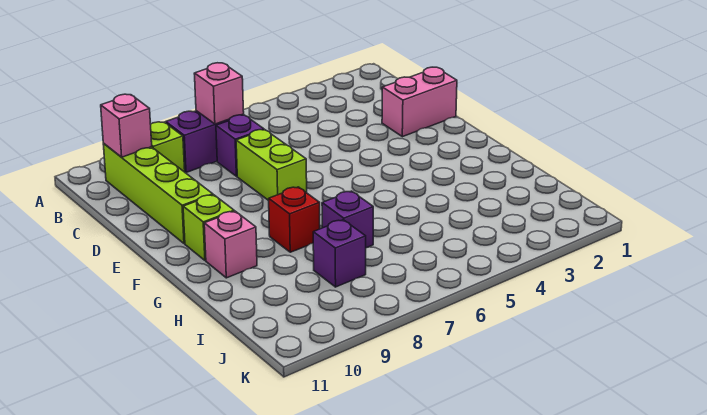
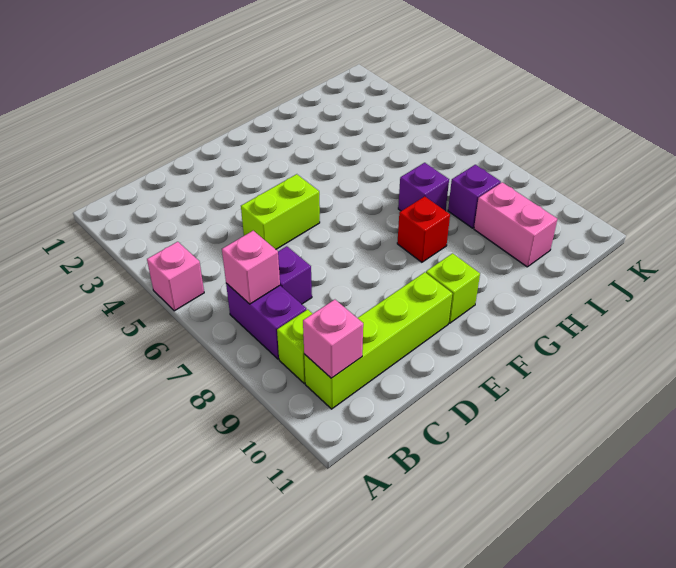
pink brick D1:D2 level 1 -> pink brick I9:I10 level 1
lime brick D7:E7 level 1 -> lime brick D5:E5 level 1
pink brick G10 level 1 -> pink brick A5 level 1

